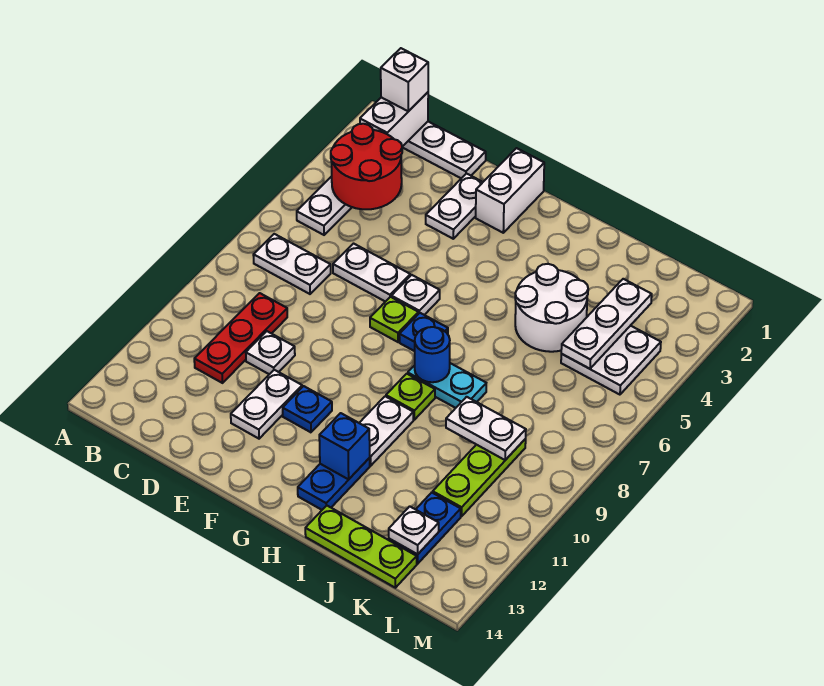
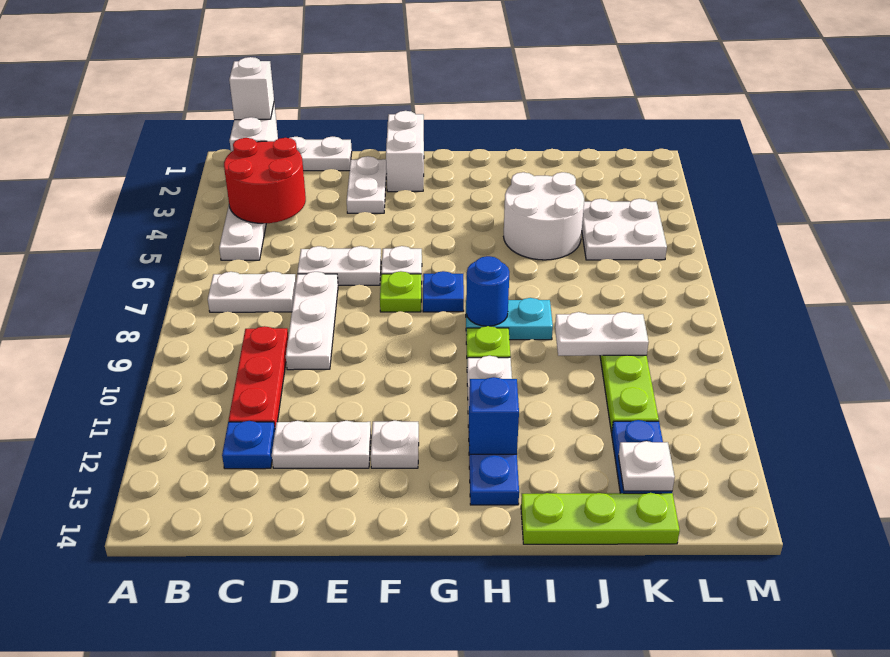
white plate D10 level 1 -> white plate F12 level 1
white plate E11:E12 level 1 -> white plate D12:E12 level 1
blue plate F11 level 1 -> blue plate C12 level 1
white plate K3:K5 level 2 -> white plate D7:D9 level 1

